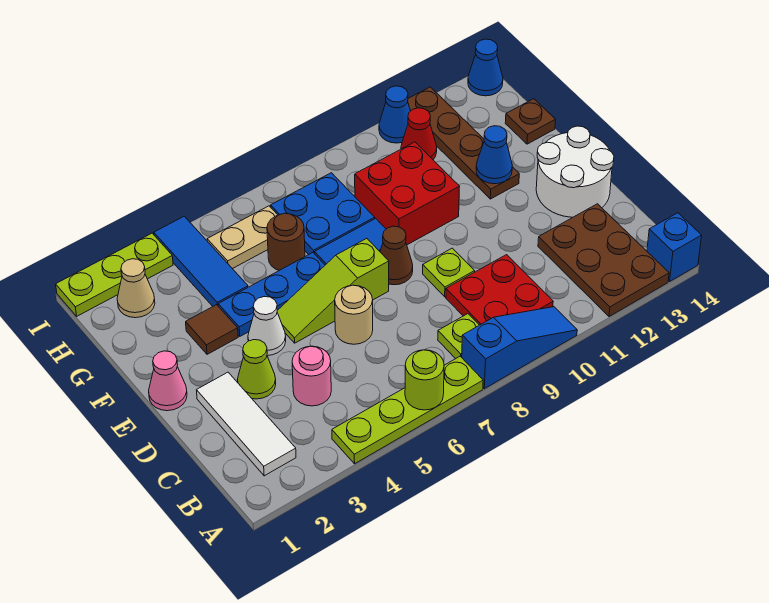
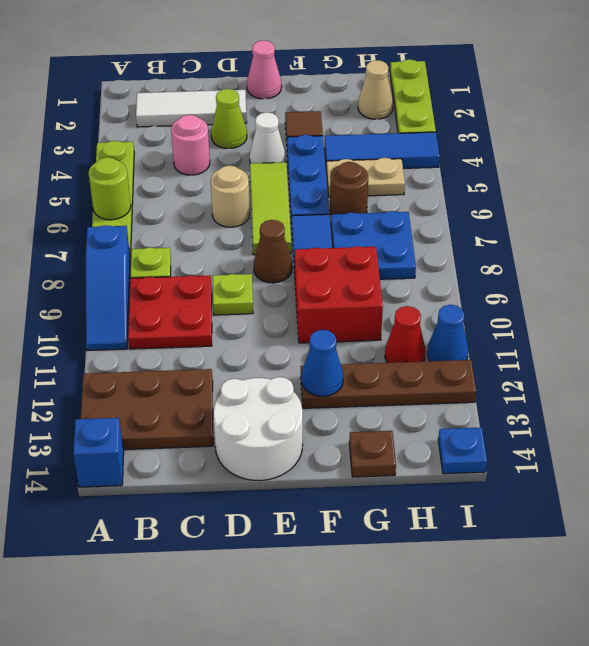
lime slope E5:E7 level 1 top 7 -> lime tile E5:E7 level 1
tan plate H5:H6 level 1 -> tan plate G5:H5 level 1
blue cone I14 level 1 -> blue plate I14 level 1

